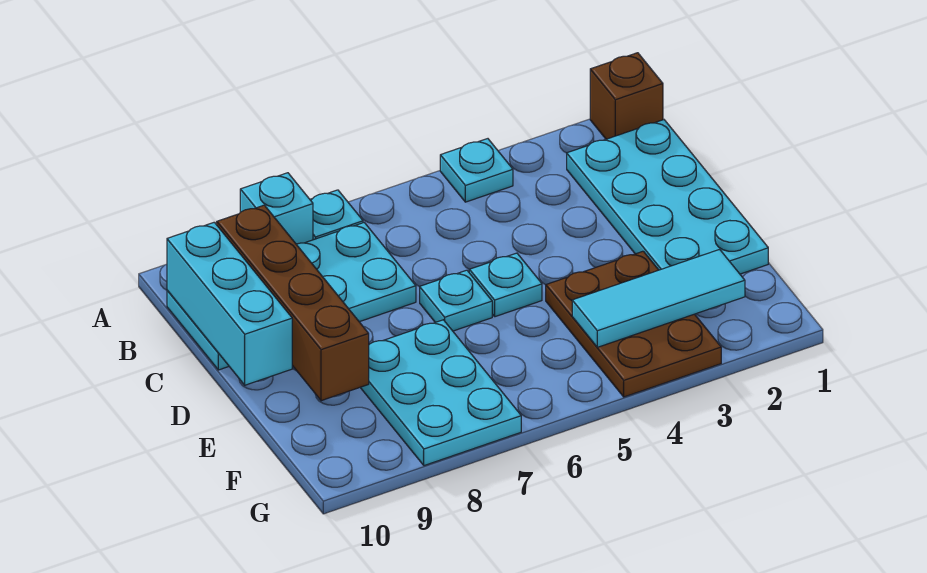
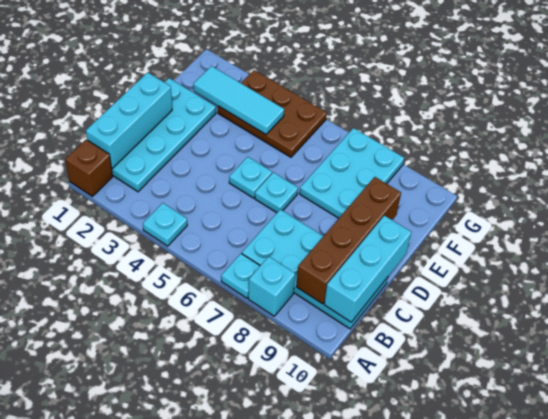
none -> cyan brick B1:D1 level 2
brown plate E3:G4 level 1 -> brown plate F3:G5 level 1

